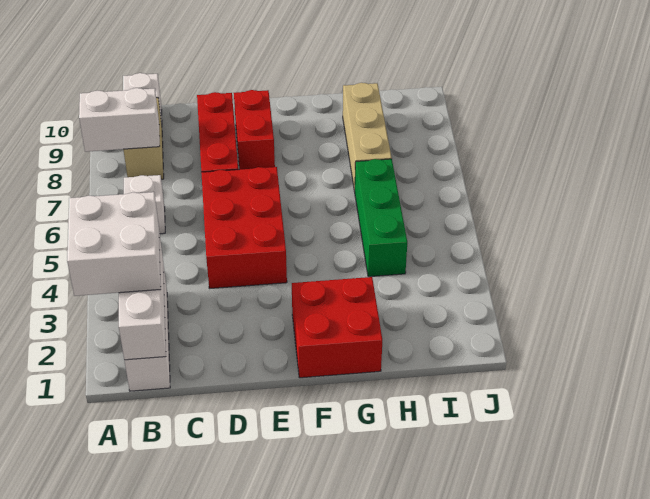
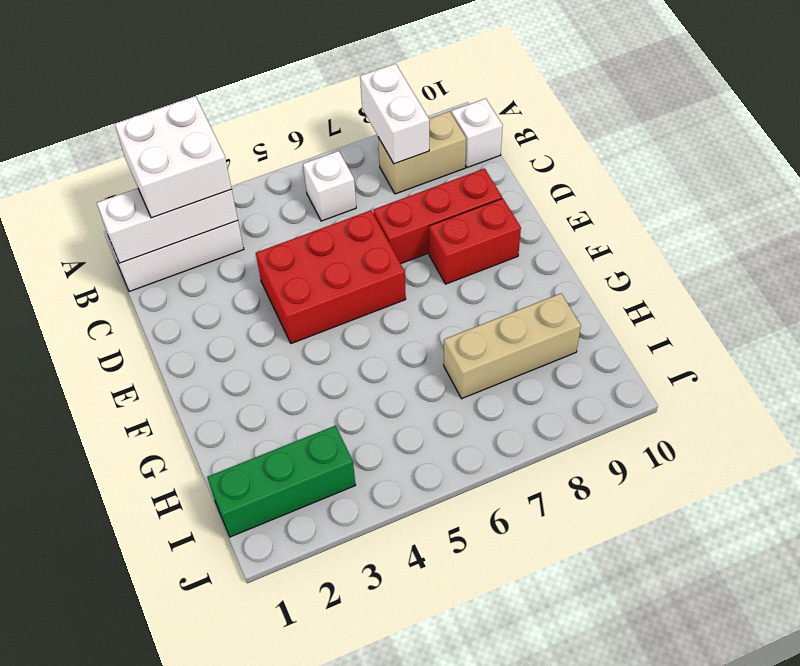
red brick F1:G2 level 1 -> none
green brick H4:H6 level 1 -> green brick I1:I3 level 1

